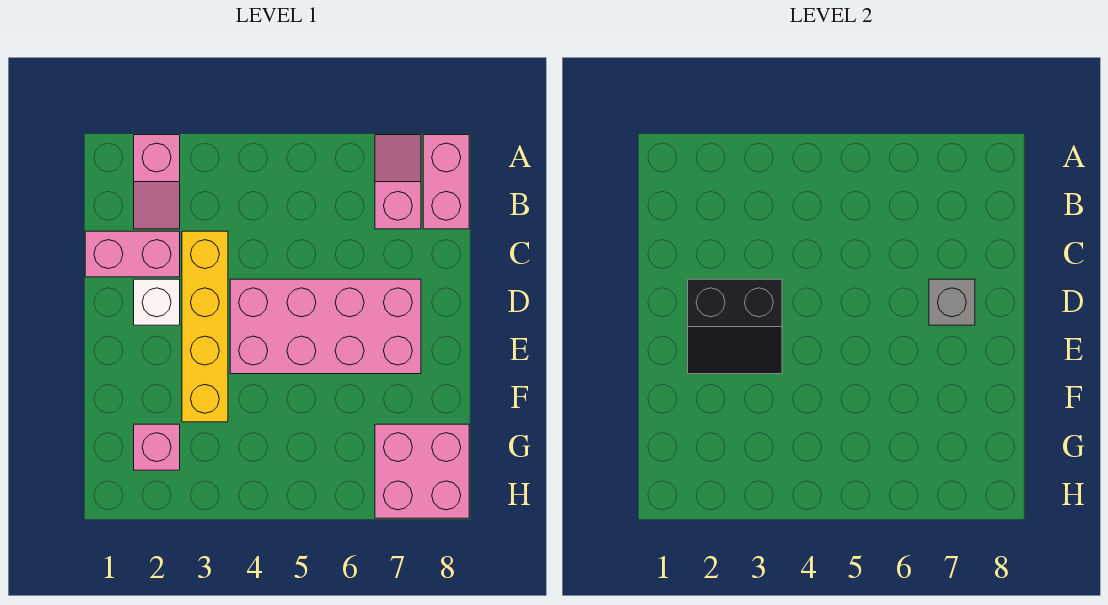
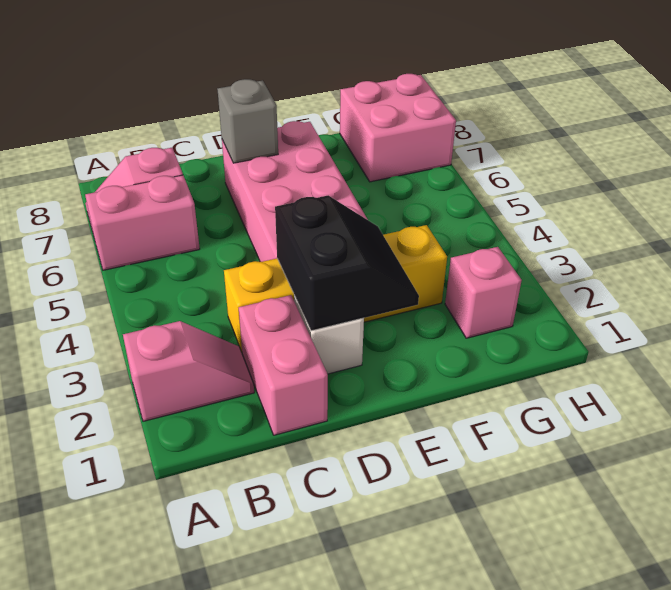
pink brick A8:B8 level 1 -> pink brick A6:B6 level 1

